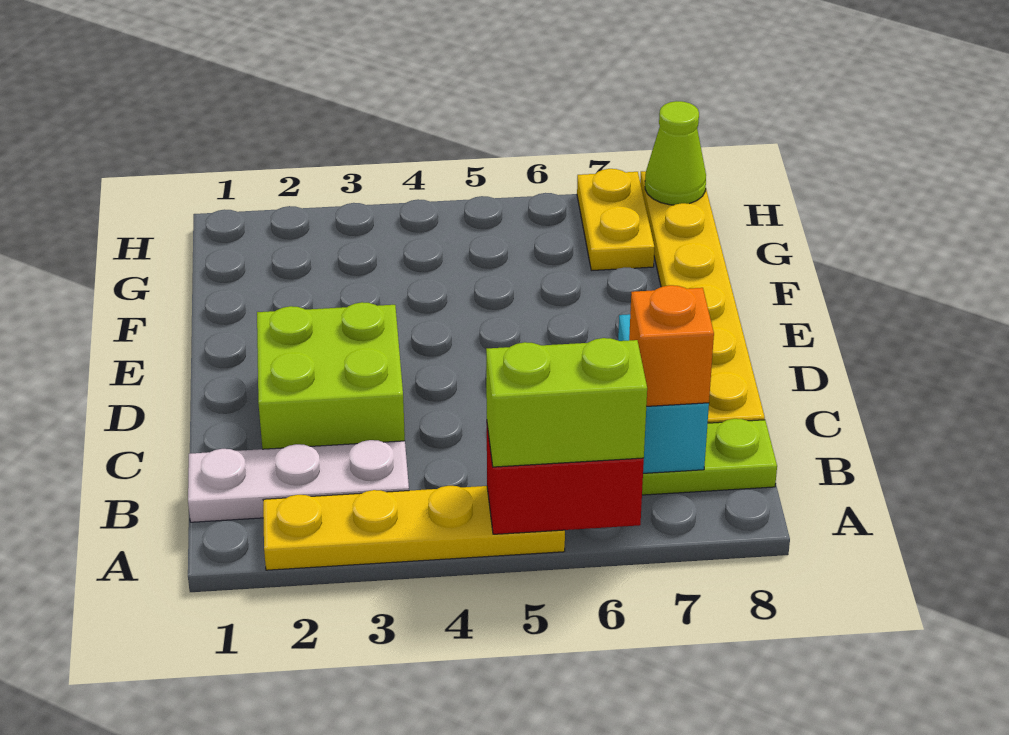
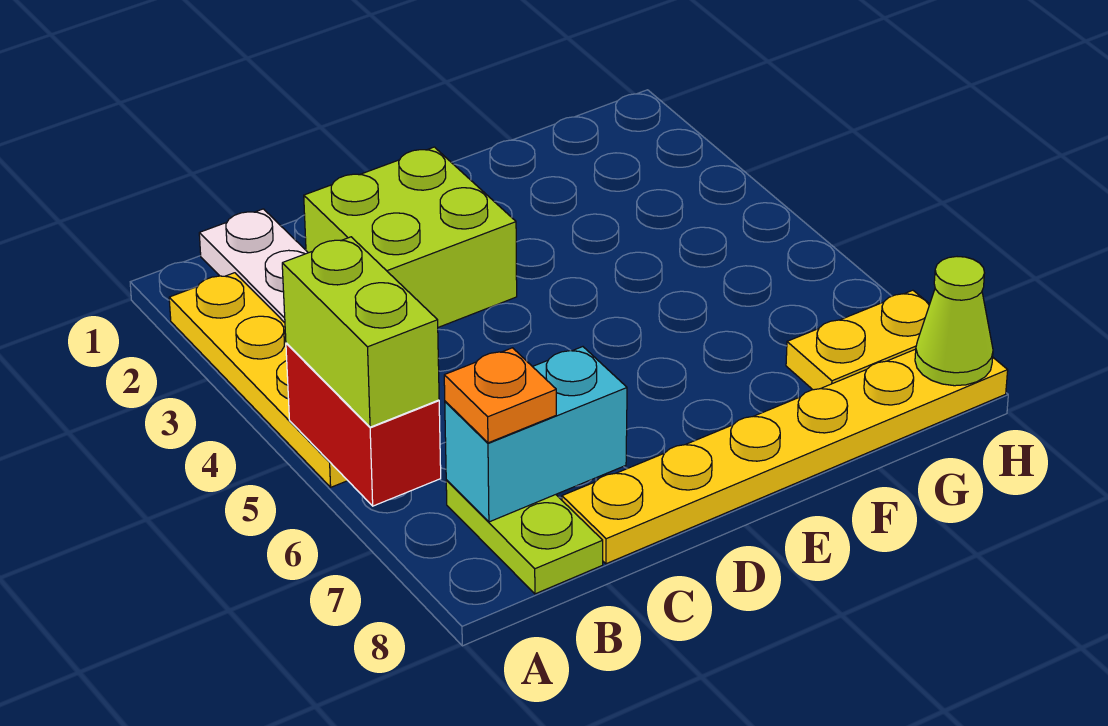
orange brick B7 level 3 -> orange plate B7 level 3

